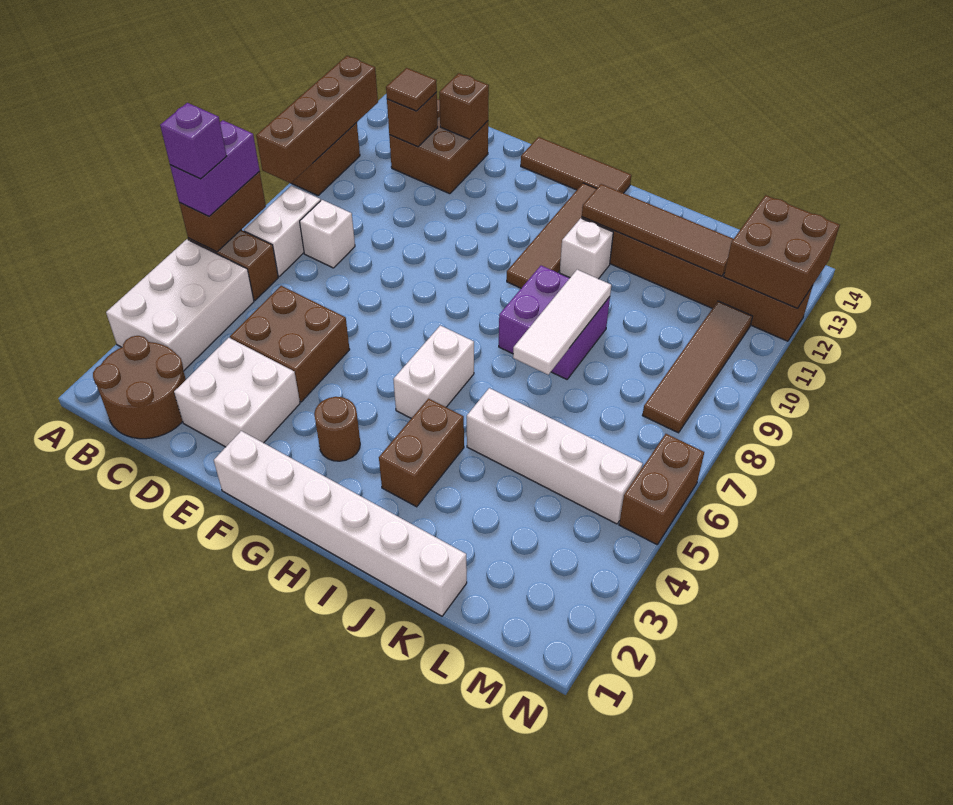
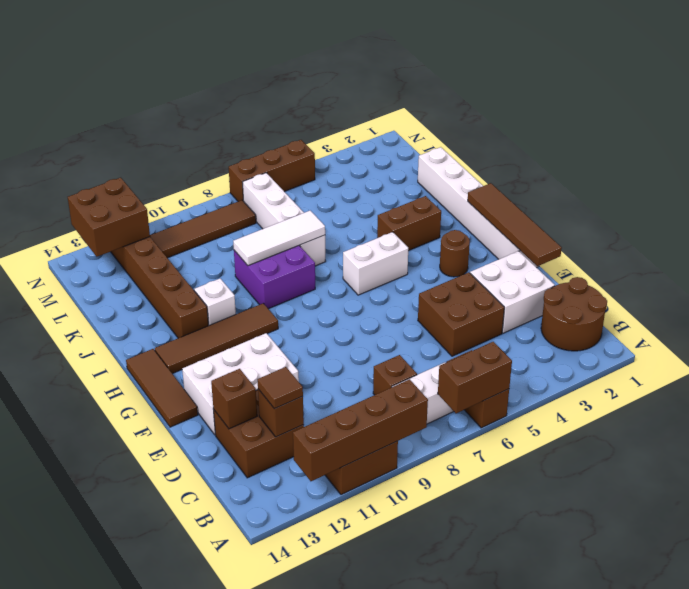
white brick A3:B5 level 1 -> white brick E11:F13 level 1
purple brick A6:A7 level 3 -> none
purple brick A6 level 4 -> none
white brick C8 level 1 -> brown brick C8 level 1
brown tile I12:L12 level 2 -> brown tile E1:H1 level 2
white brick J5:M5 level 1 -> white brick J7:M7 level 1
brown brick N5:N6 level 1 -> brown brick N5:N7 level 1

